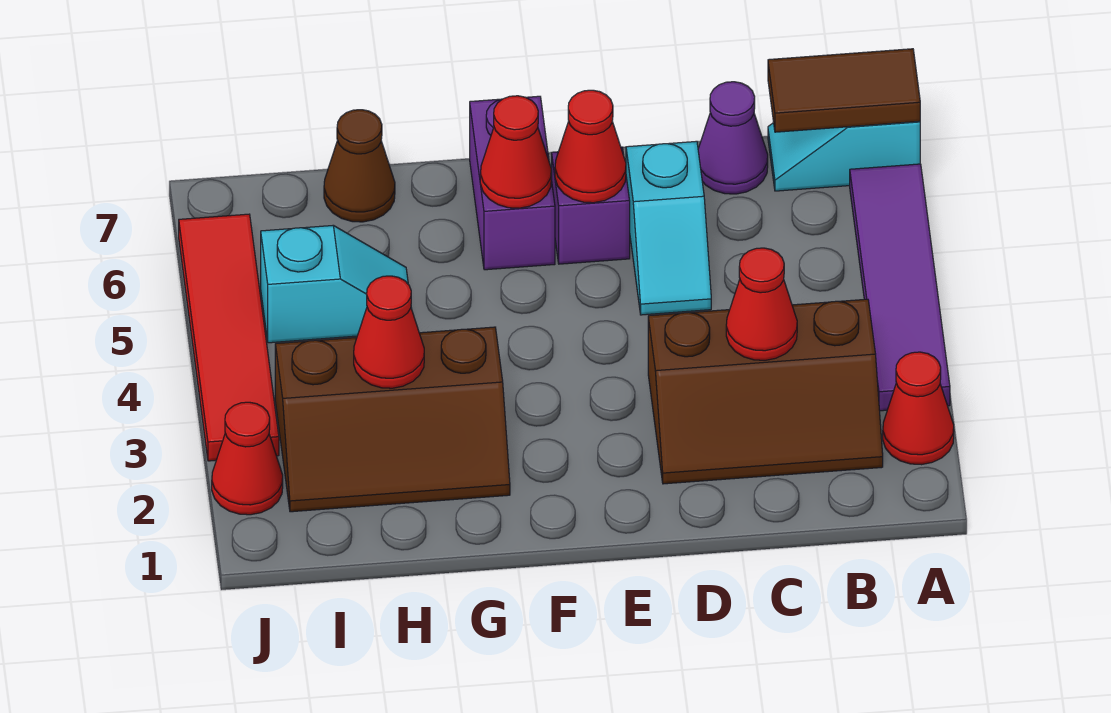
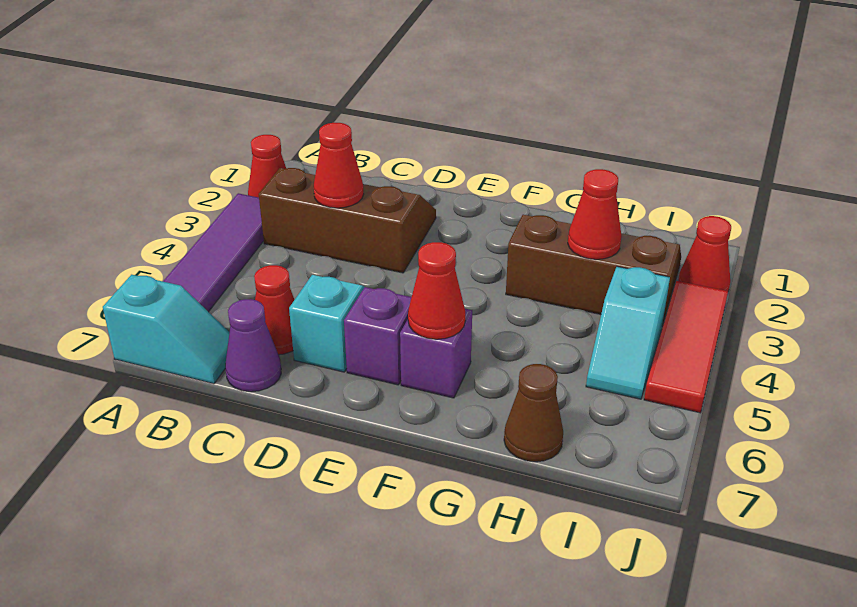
brown tile A7:B7 level 2 -> none
red cone E6 level 2 -> red cone C6 level 1
purple brick F6:F7 level 1 -> purple brick F6 level 1
cyan slope H5:I5 level 1 top I -> cyan slope I4:I5 level 1 top 4
red tile J3:J6 level 1 -> red tile J3:J5 level 1

